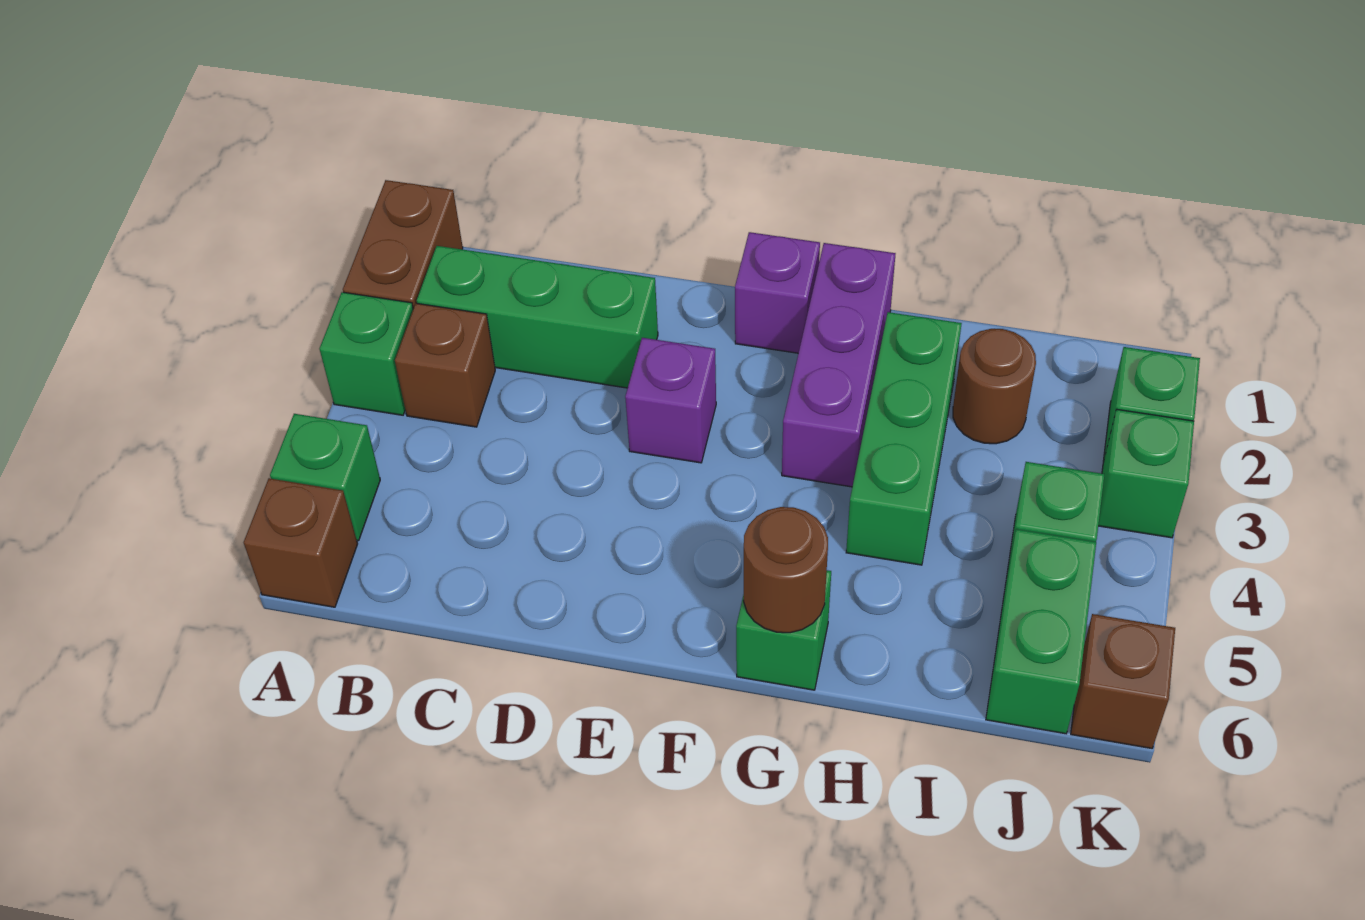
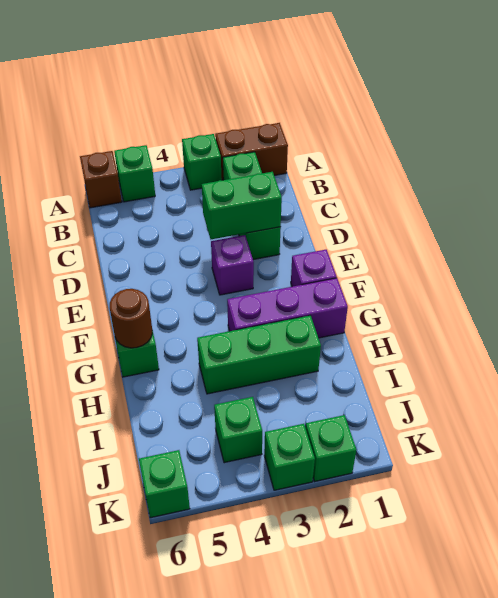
brown brick B3 level 1 -> none
brown round brick I2 level 1 -> none
green brick J5:J6 level 1 -> green brick D2:D3 level 2
brown brick K6 level 1 -> green brick K6 level 1

